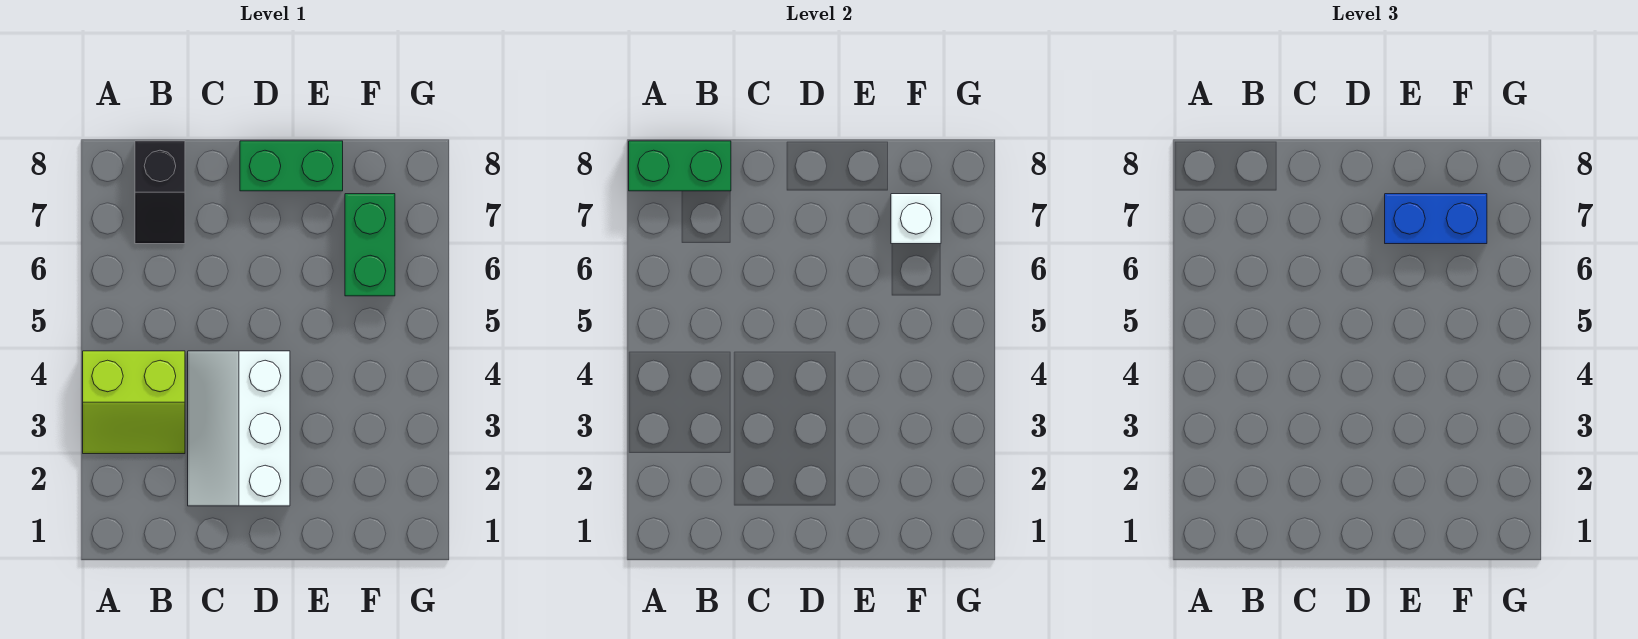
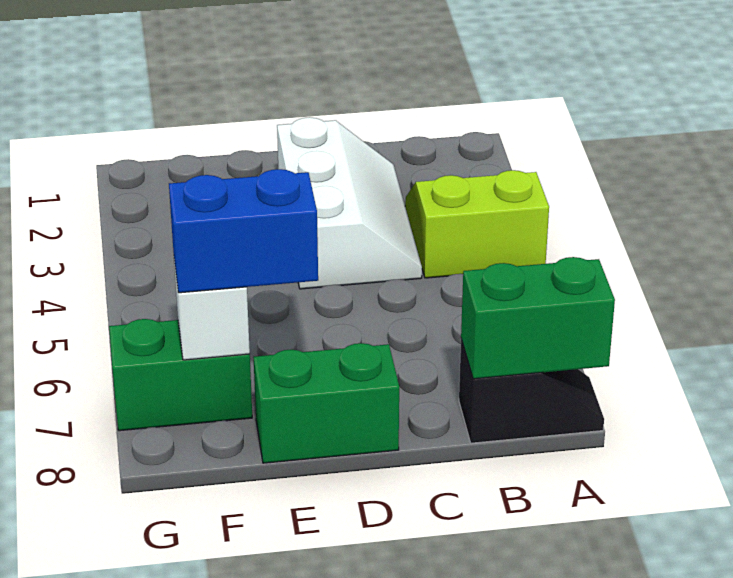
black slope B7:B8 level 1 top 8 -> black slope A8:B8 level 1 top B
green brick F6:F7 level 1 -> green brick F7:G7 level 1

